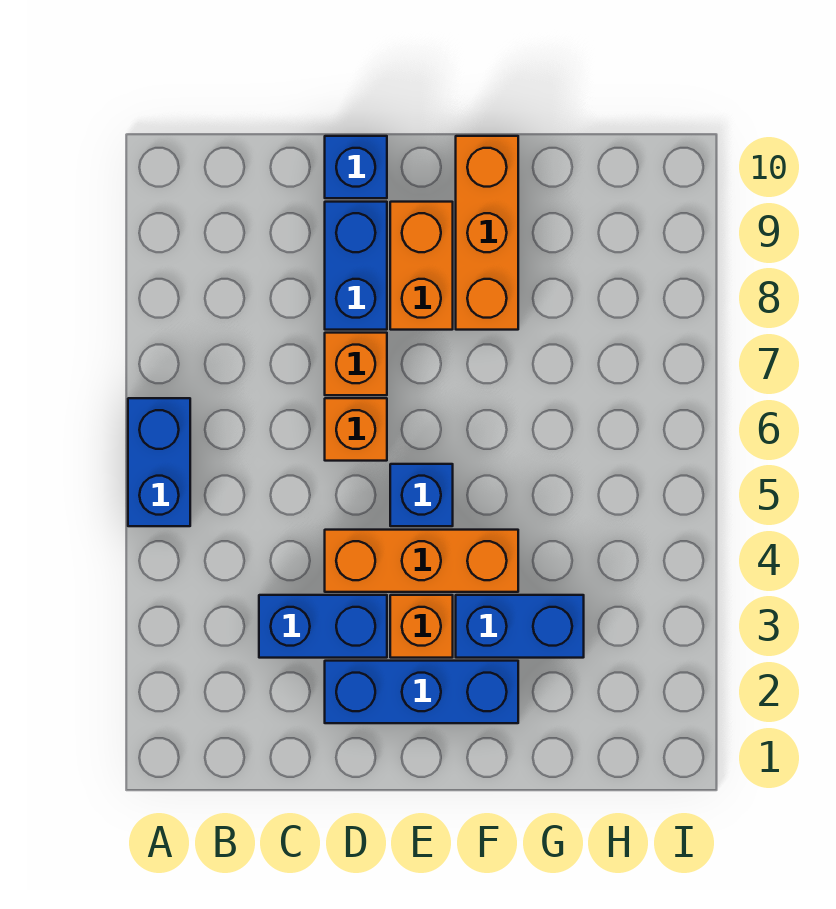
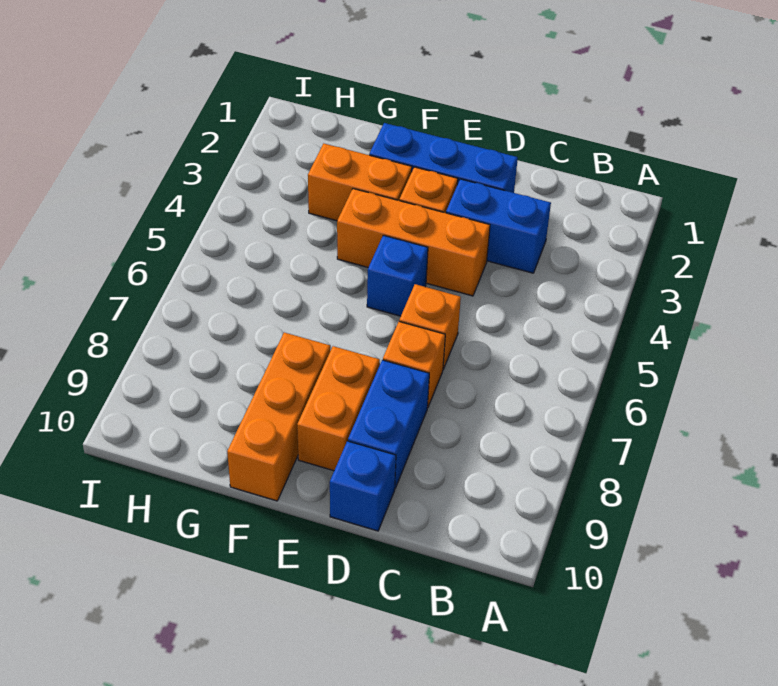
blue brick A5:A6 level 1 -> none
blue brick F3:G3 level 1 -> orange brick F3:G3 level 1

